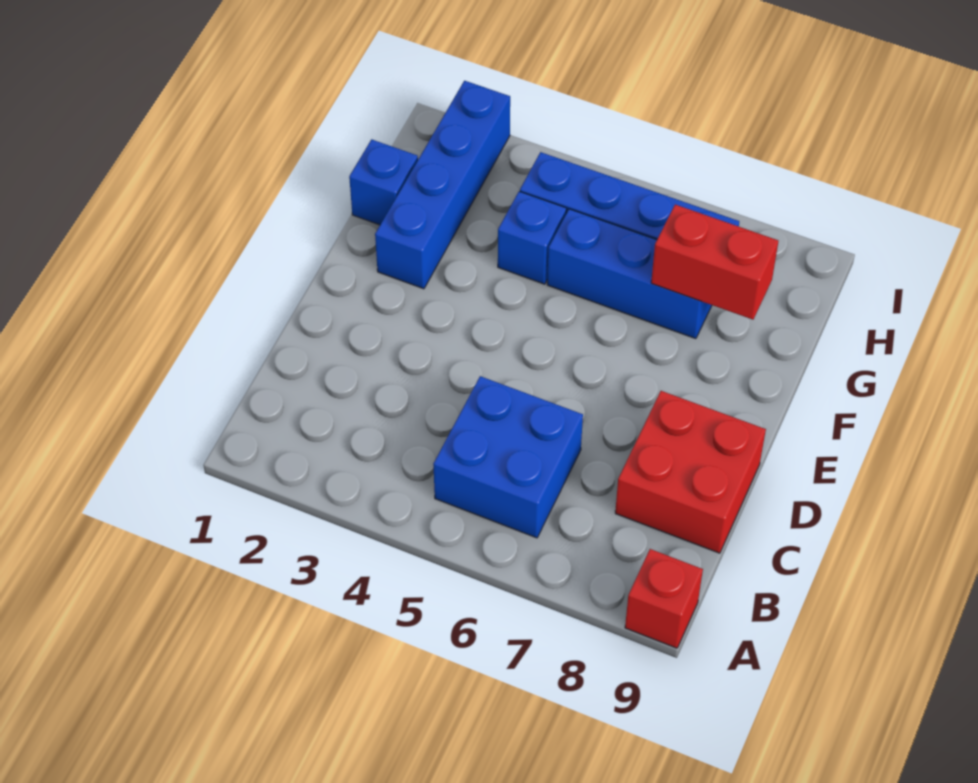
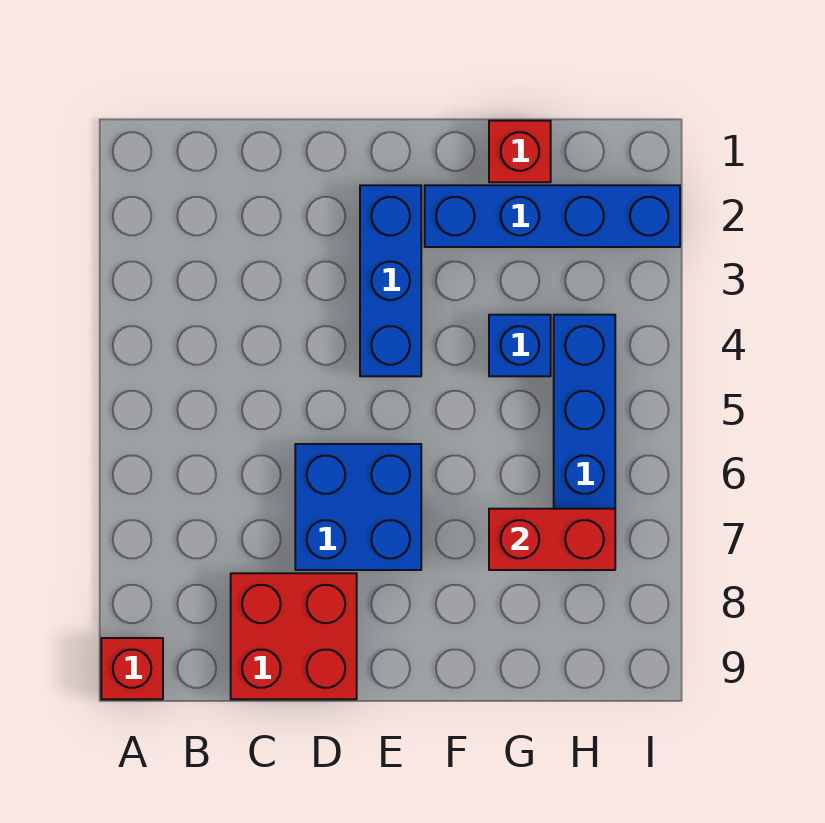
blue brick B5:C6 level 1 -> blue brick D6:E7 level 1
blue brick G1 level 1 -> red brick G1 level 1
blue brick G5:G7 level 1 -> blue brick E2:E4 level 1
red brick G7:G8 level 2 -> red brick G7:H7 level 2

